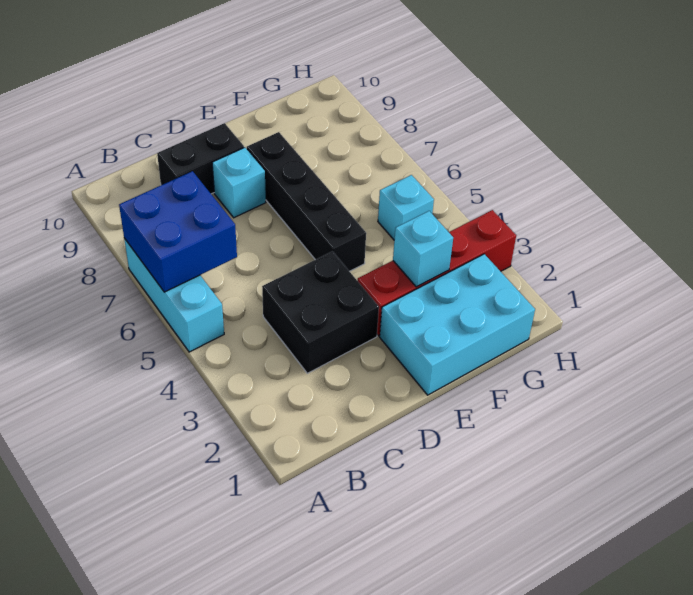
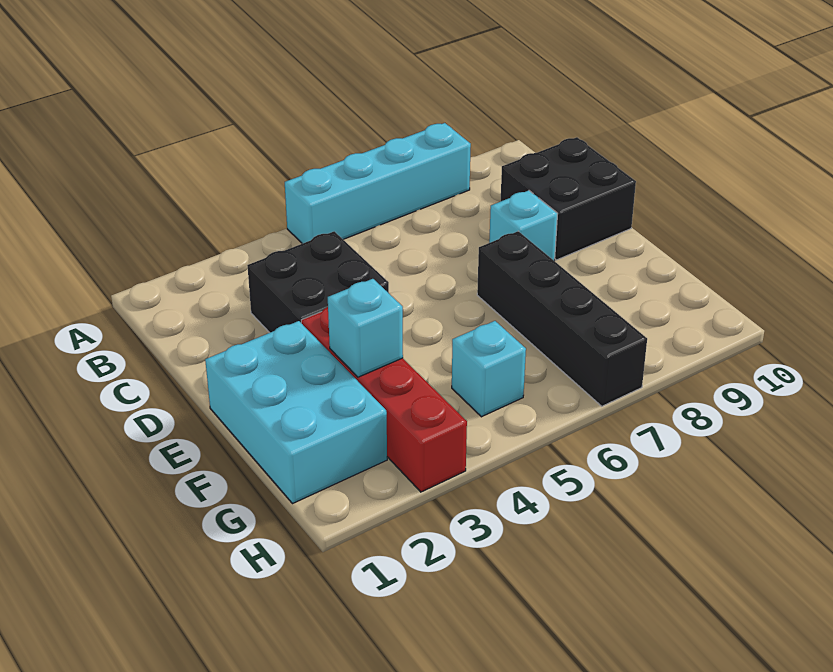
cyan brick A5:A7 level 1 -> cyan brick A5:A8 level 1
blue brick A6:B7 level 2 -> none
black brick C9:D9 level 1 -> black brick C9:D10 level 1
black brick E5:E8 level 1 -> black brick E7:H7 level 1

